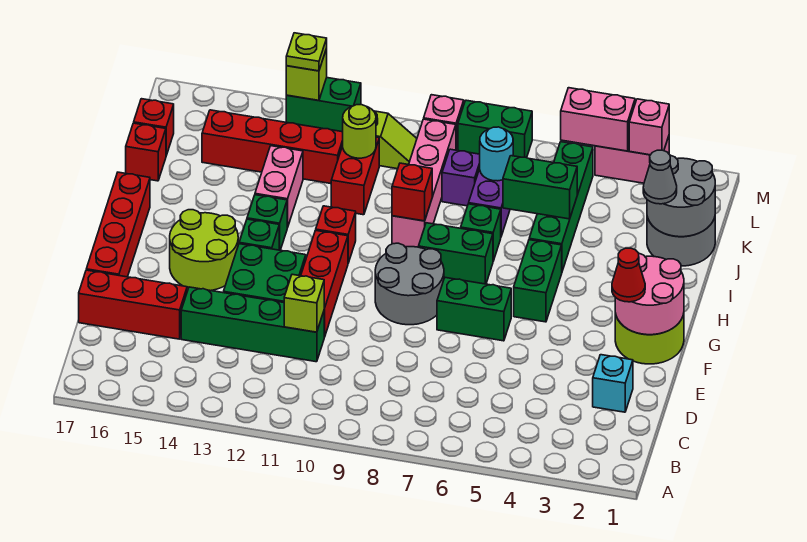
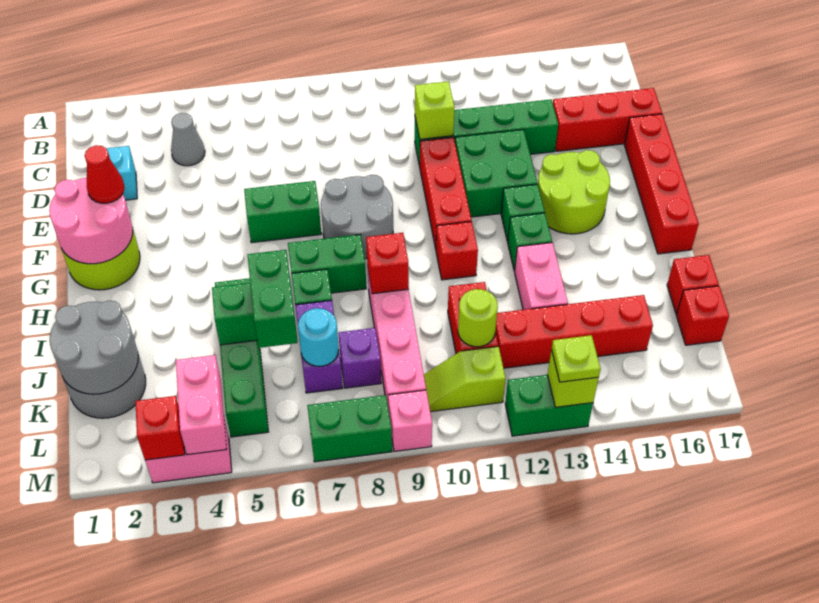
green brick G5:H5 level 1 -> green brick J6:K6 level 3
grey cone J2 level 3 -> grey cone C4 level 1
pink brick M3 level 2 -> red brick M3 level 2
pink brick M4:M5 level 2 -> pink brick L4:M4 level 2

